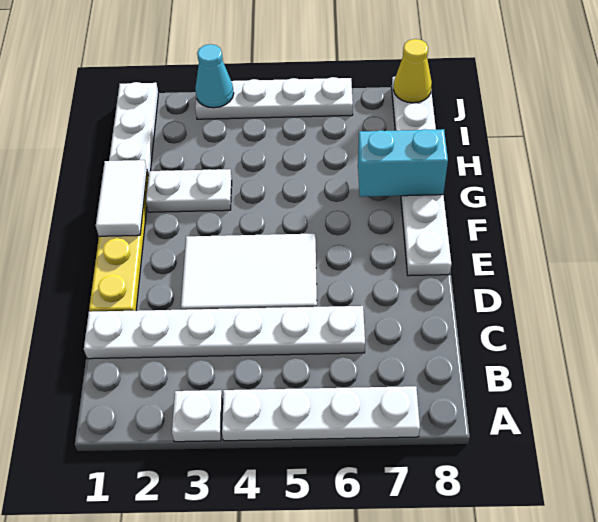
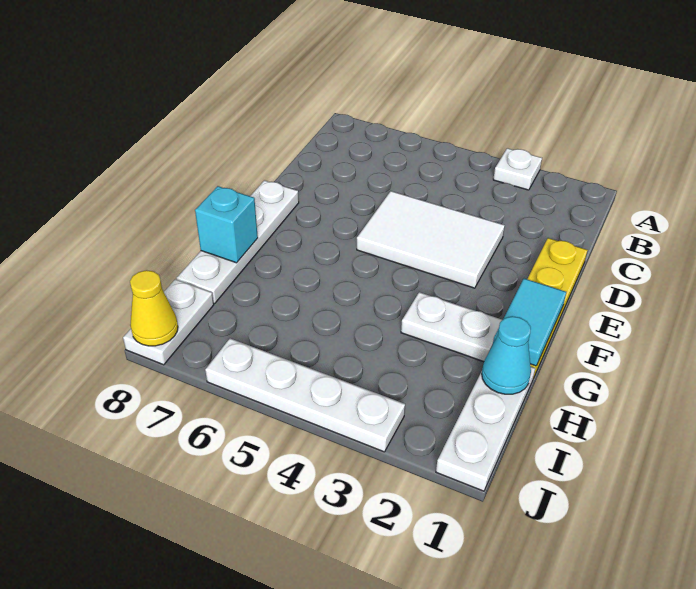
white plate A4:A7 level 1 -> none
white plate C1:C6 level 1 -> none
white tile F1:G1 level 2 -> cyan tile F1:G1 level 2
cyan brick G7:G8 level 2 -> cyan brick G8 level 2
cyan cone J3 level 2 -> cyan cone H1 level 2

